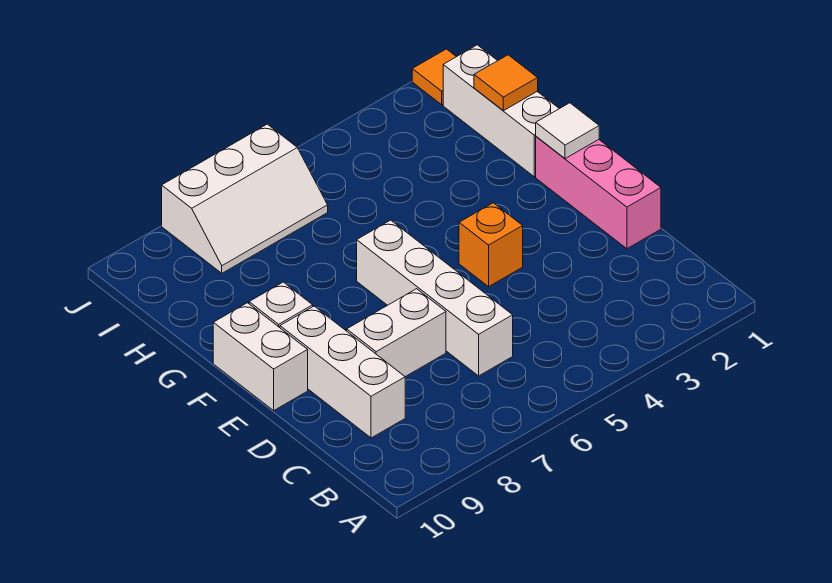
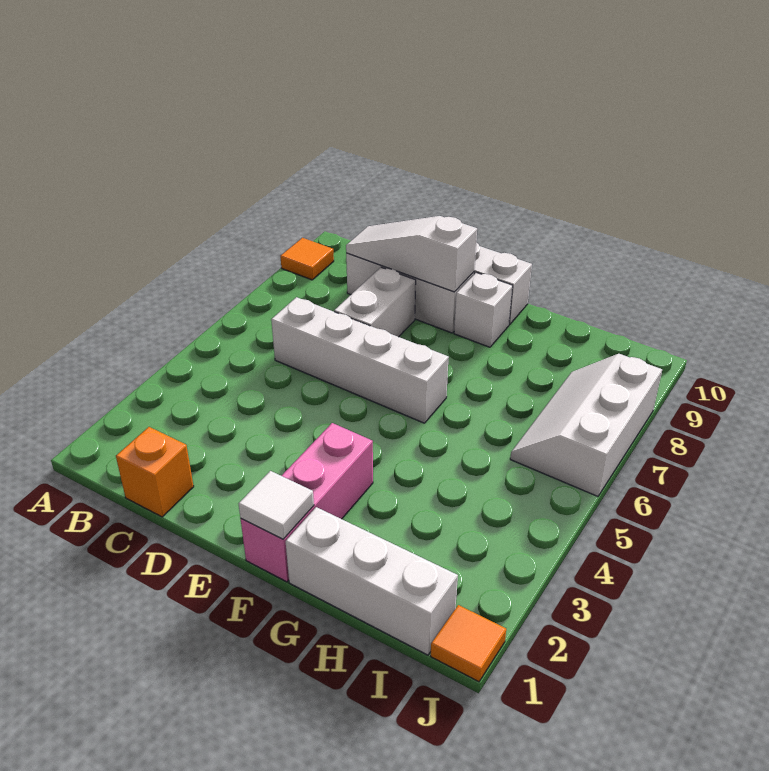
none -> white slope C9:E9 level 2 top E
pink brick D1:F1 level 1 -> pink brick F1:F3 level 1
orange brick E4 level 1 -> orange brick C1 level 1
orange tile H1 level 2 -> orange tile A9 level 1

